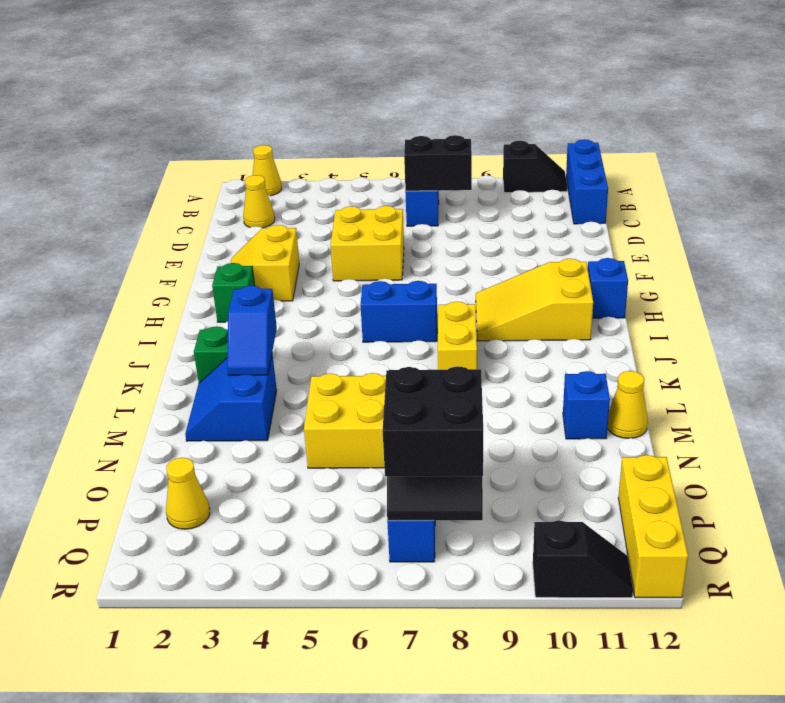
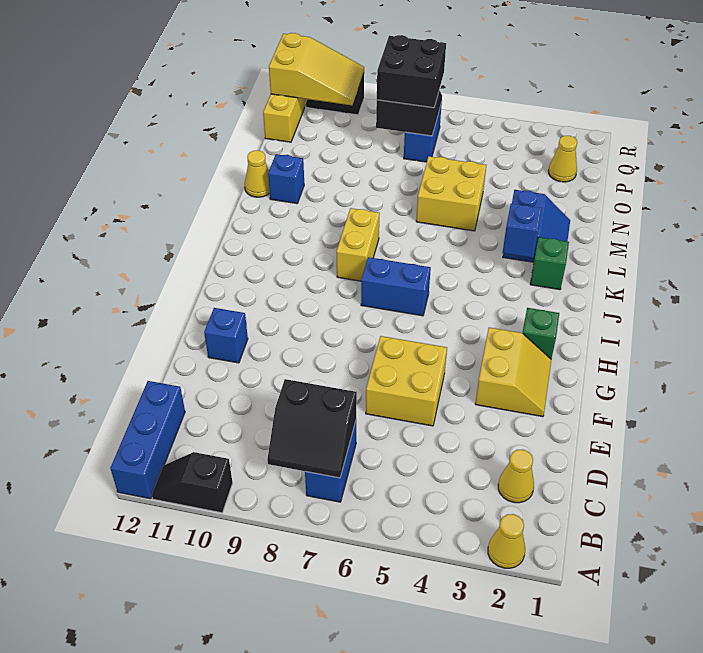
yellow slope H9:I11 level 1 top 11 -> yellow slope Q10:R12 level 2 top 12
blue brick H12 level 1 -> blue brick F11 level 1

